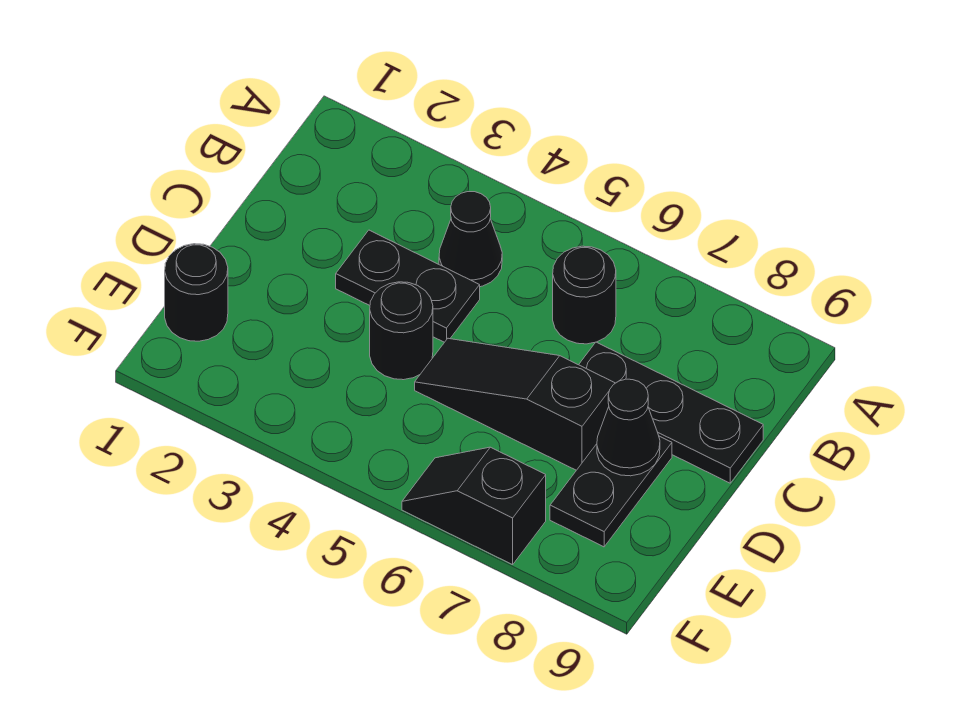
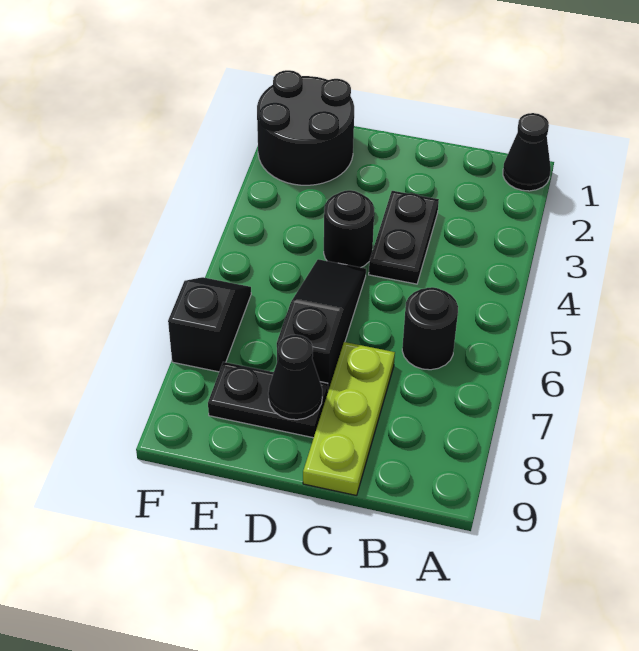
black cone B4 level 1 -> black cone A1 level 1
black plate C7:C9 level 1 -> lime plate C7:C9 level 1
black round brick E1 level 1 -> black round brick E1:F2 level 1

